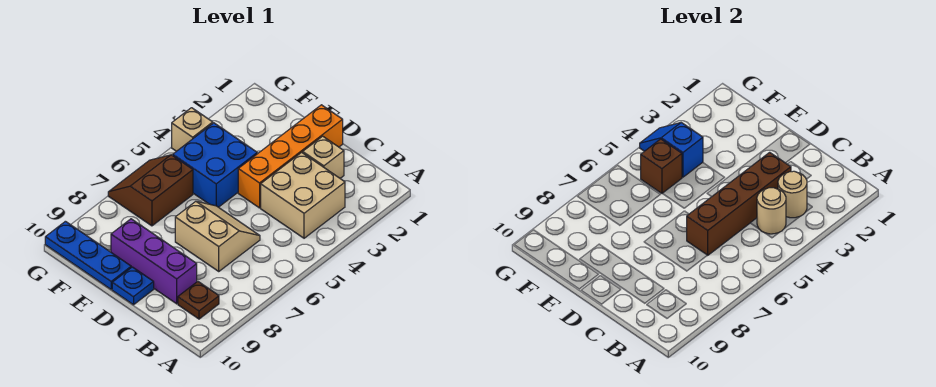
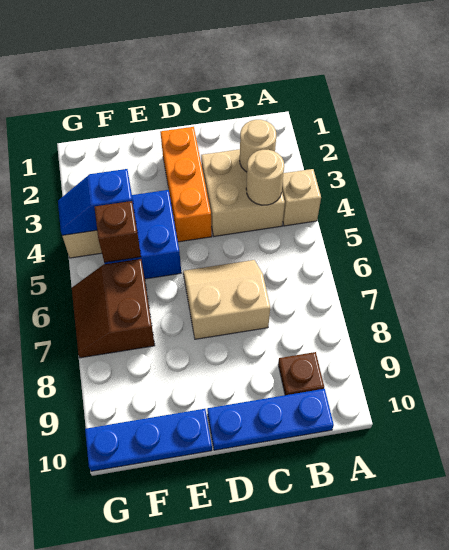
tan brick C2 level 1 -> tan brick A4 level 1
brown brick C3:C6 level 2 -> none
purple brick C9:E9 level 1 -> none
orange brick D1:D4 level 1 -> orange brick D2:D4 level 1
blue plate D10 level 1 -> blue plate B10:D10 level 1

